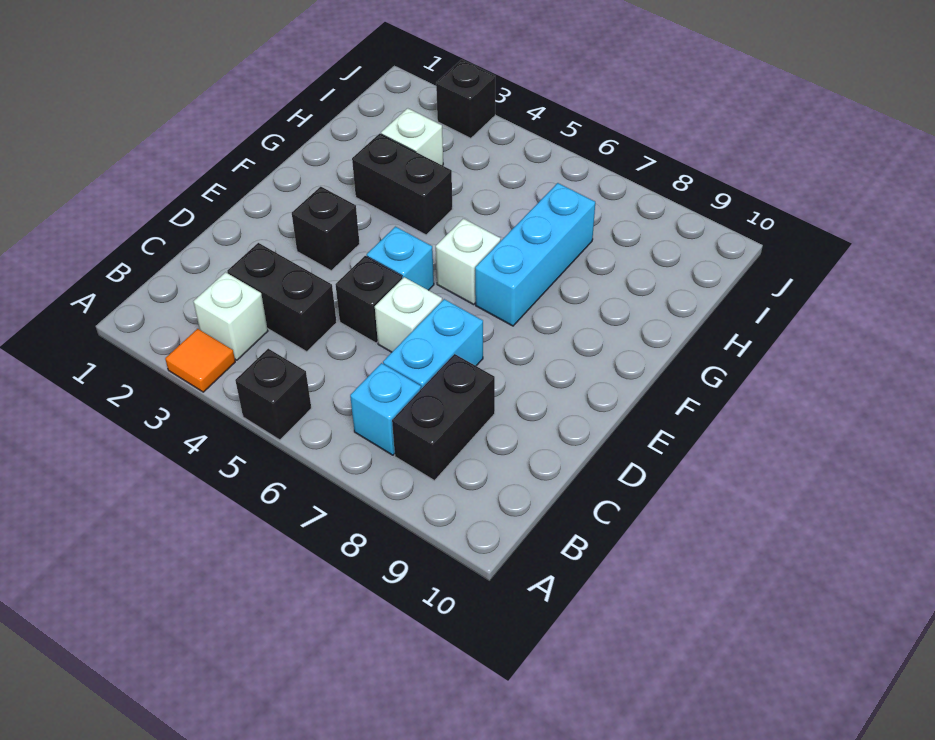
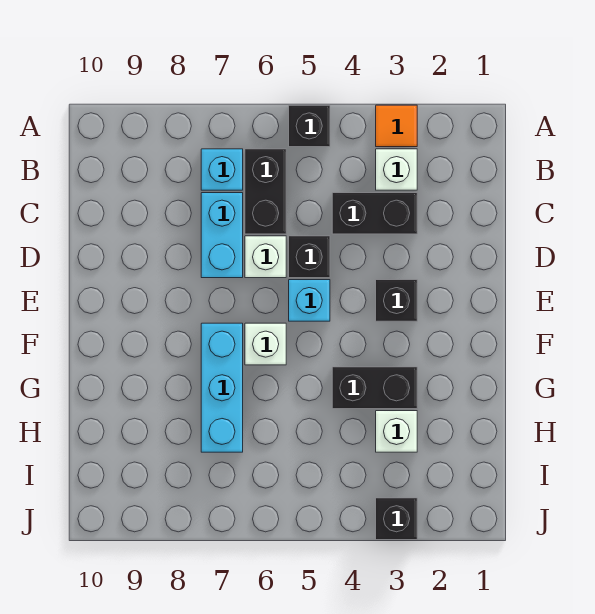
black brick B8:C8 level 1 -> black brick B6:C6 level 1

